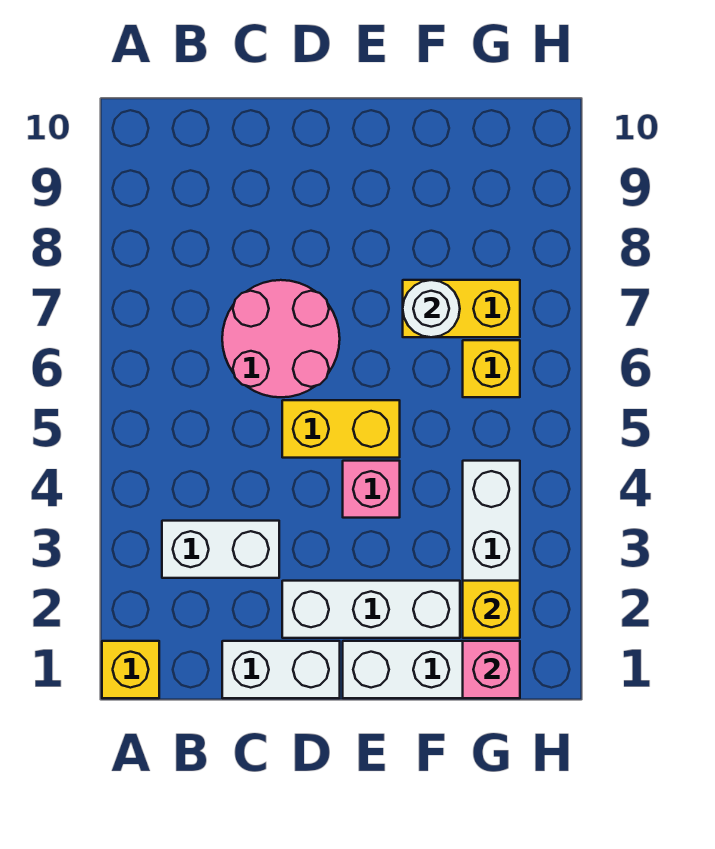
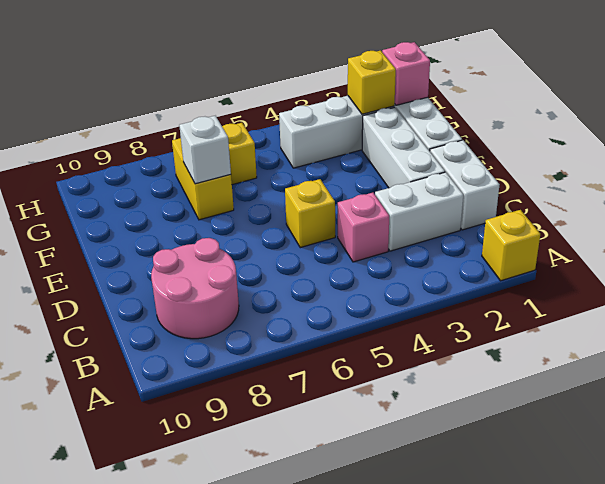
white brick B3:C3 level 1 -> white brick C2:C3 level 1
pink round brick C6:D7 level 1 -> pink round brick B8:C9 level 1
yellow brick D5:E5 level 1 -> yellow brick D5 level 1
pink brick E4 level 1 -> pink brick C4 level 1
white round brick F7 level 2 -> white brick F7 level 2

